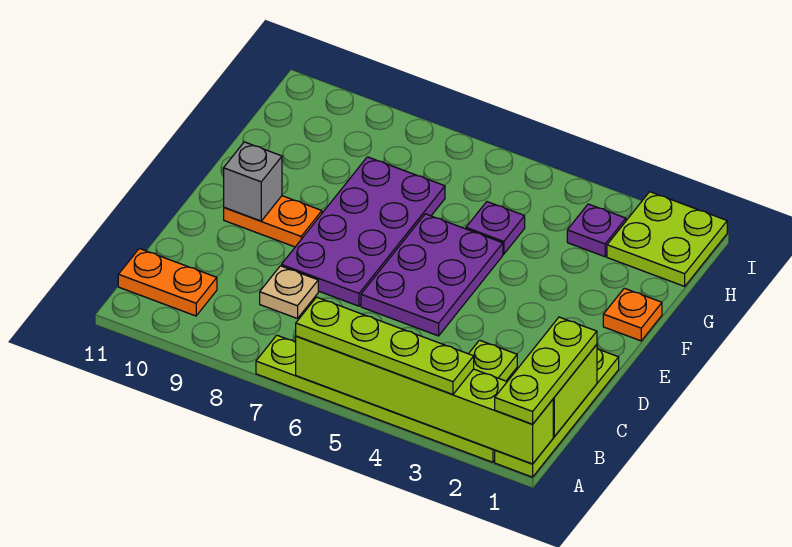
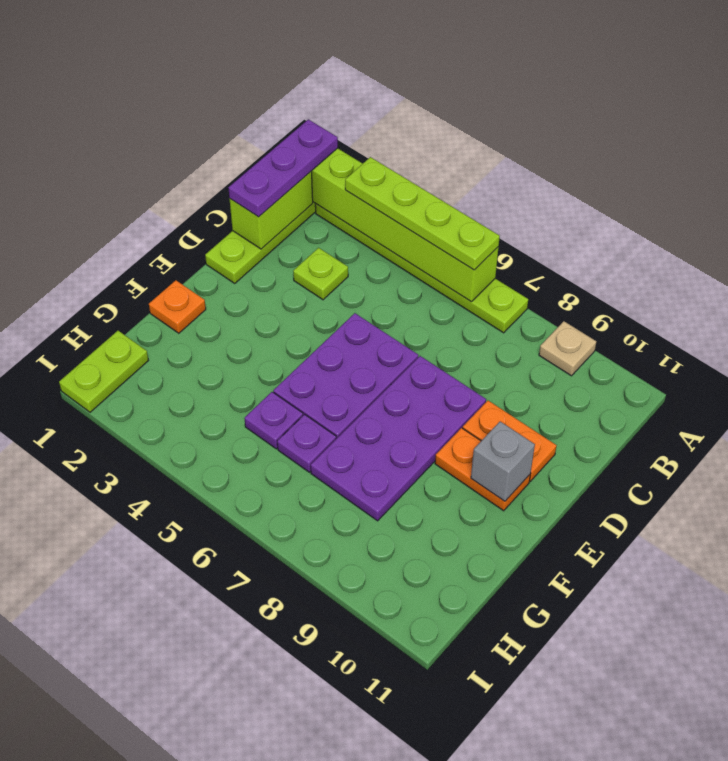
lime plate A1:C1 level 3 -> purple plate A1:C1 level 3
orange plate B10:B11 level 1 -> orange plate D9:D10 level 1
tan plate C8 level 1 -> tan plate A9 level 1
lime plate H1:I2 level 1 -> lime plate H1:I1 level 1
purple plate H3 level 1 -> purple plate G6 level 1

